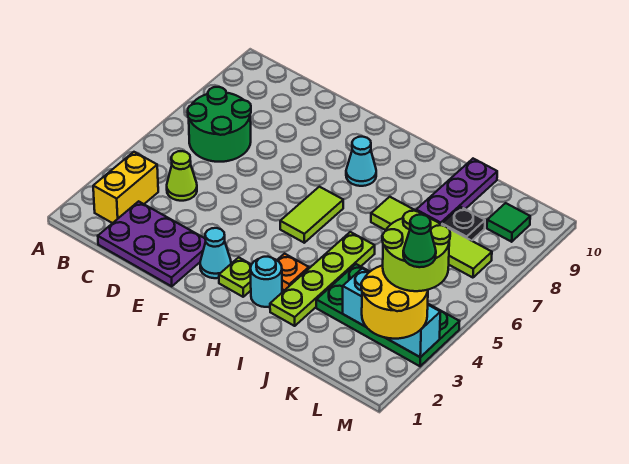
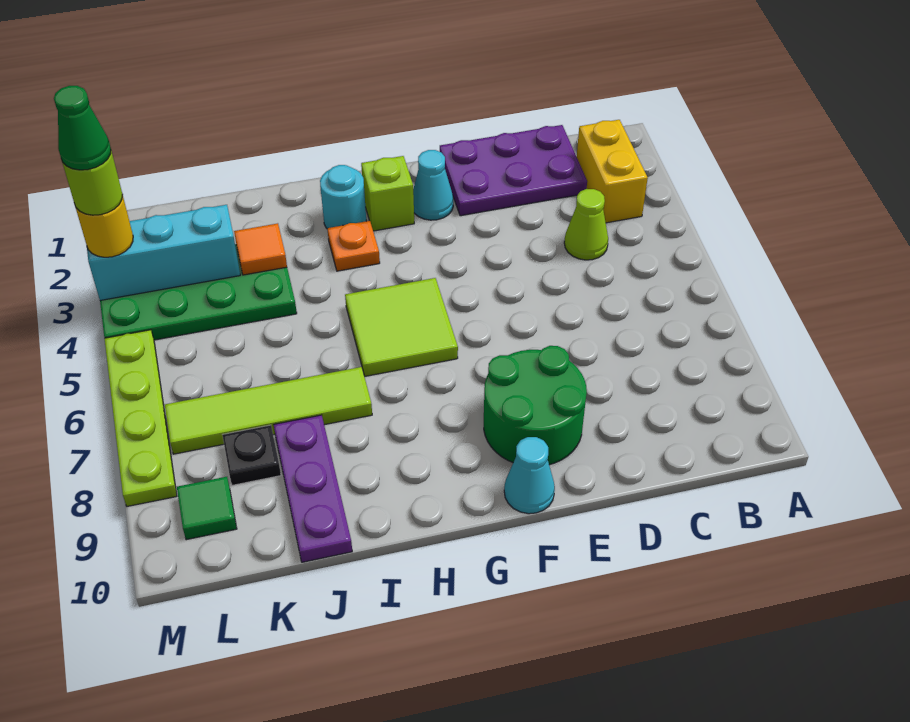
green round brick B6:C7 level 1 -> green round brick E8:F9 level 1
lime plate G2 level 1 -> lime brick G2 level 1
lime tile G5:G6 level 1 -> lime tile G5:H6 level 1
cyan cone G8 level 1 -> cyan cone F10 level 1
lime plate I2:I5 level 1 -> lime plate M5:M8 level 1
none -> orange tile J3 level 2
yellow round brick L2:M3 level 3 -> yellow round brick M3 level 3
lime round brick L3:M4 level 4 -> lime round brick M3 level 4

